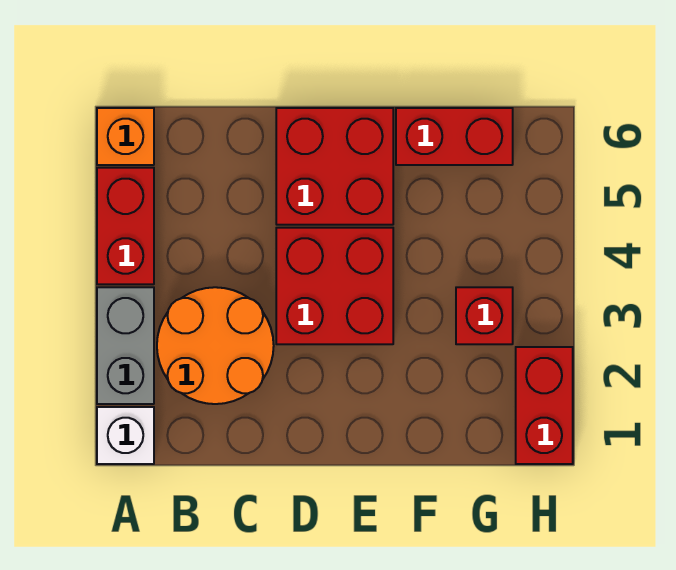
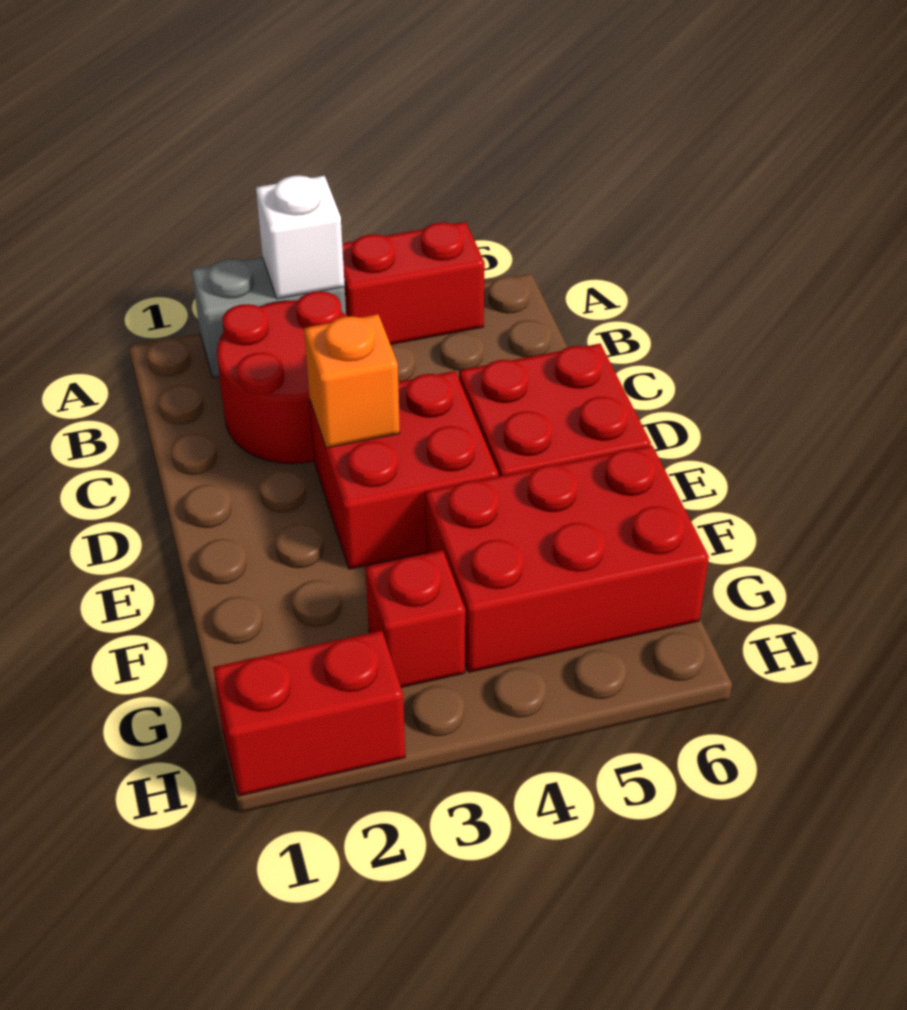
white brick A1 level 1 -> white brick A3 level 2
orange brick A6 level 1 -> orange brick D3 level 2
orange round brick B2:C3 level 1 -> red round brick B2:C3 level 1
red brick F6:G6 level 1 -> red brick F4:G6 level 1

